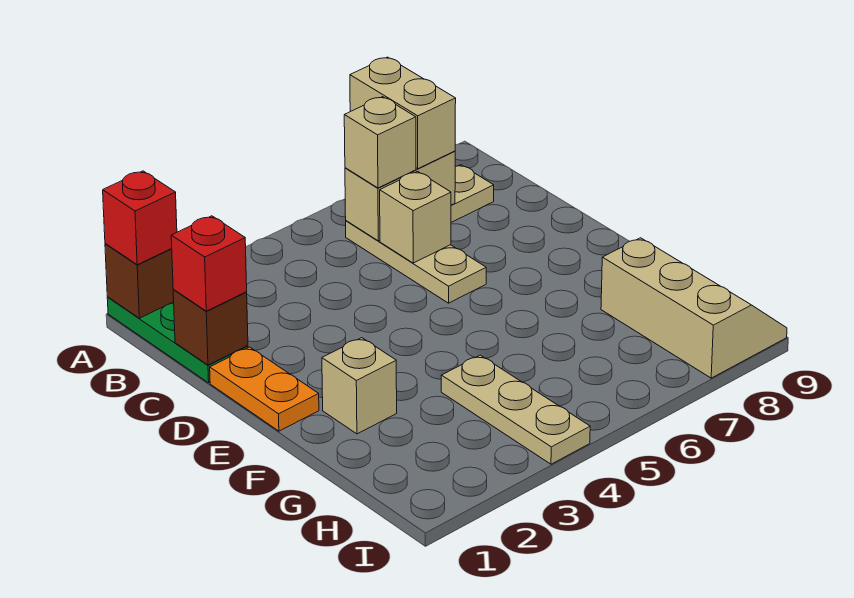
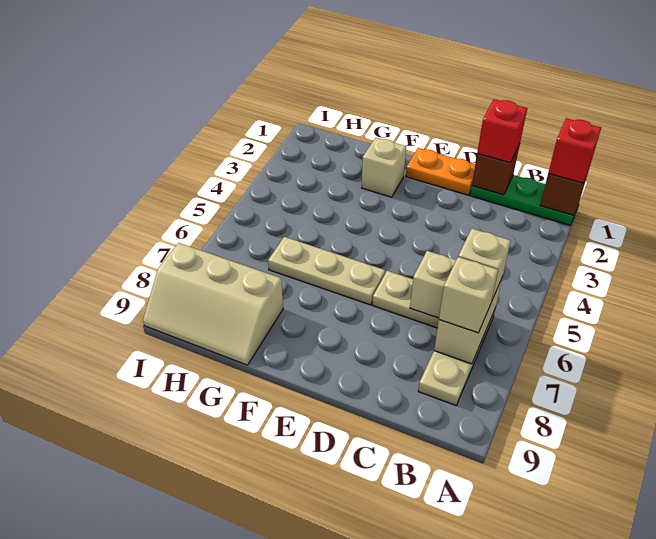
tan brick A7:B7 level 3 -> tan brick B7 level 3
tan plate G4:I4 level 1 -> tan plate E6:G6 level 1

